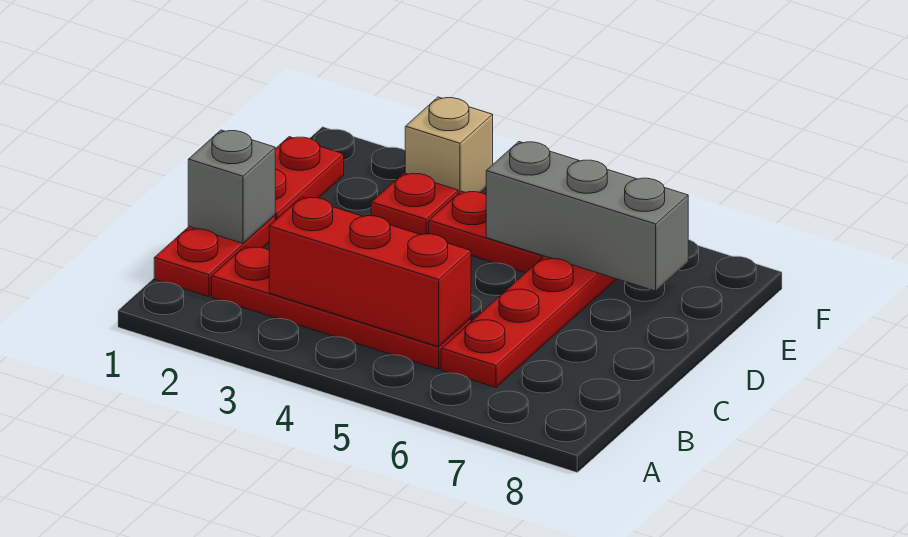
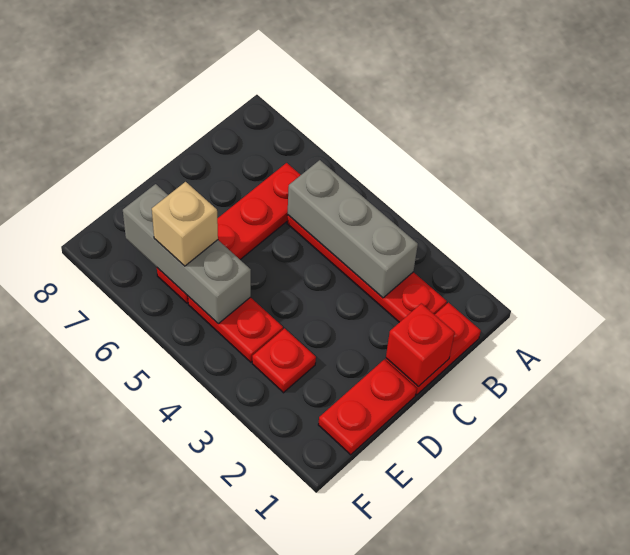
red brick B3:B5 level 2 -> grey brick B3:B5 level 2
grey brick C1 level 2 -> red brick C1 level 2
tan brick F3 level 1 -> tan brick E6 level 3

